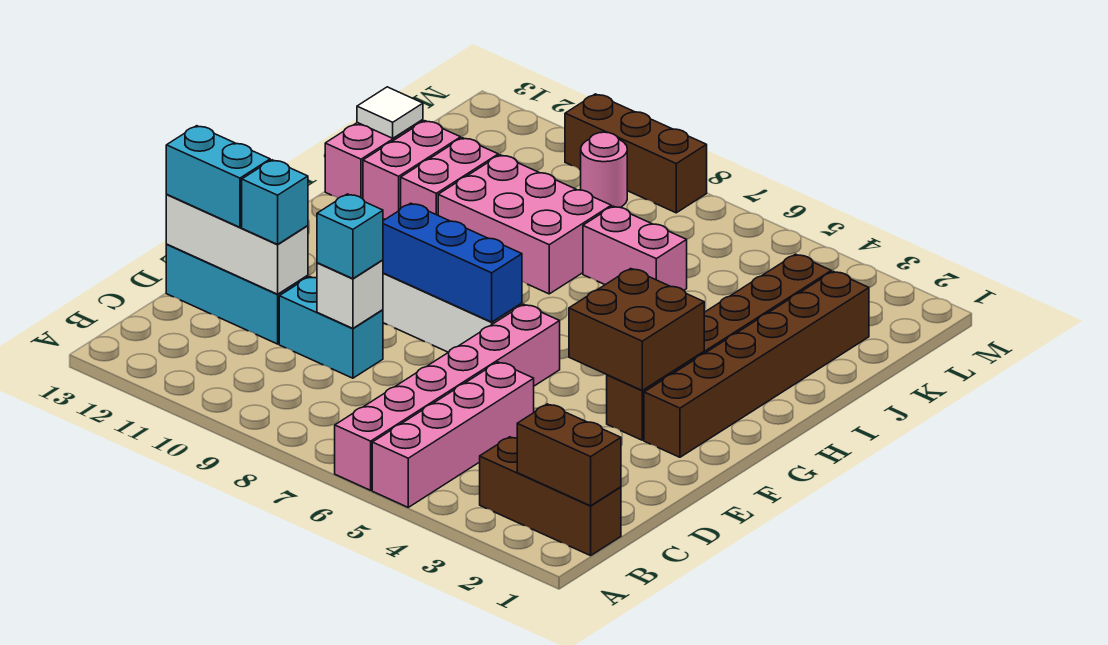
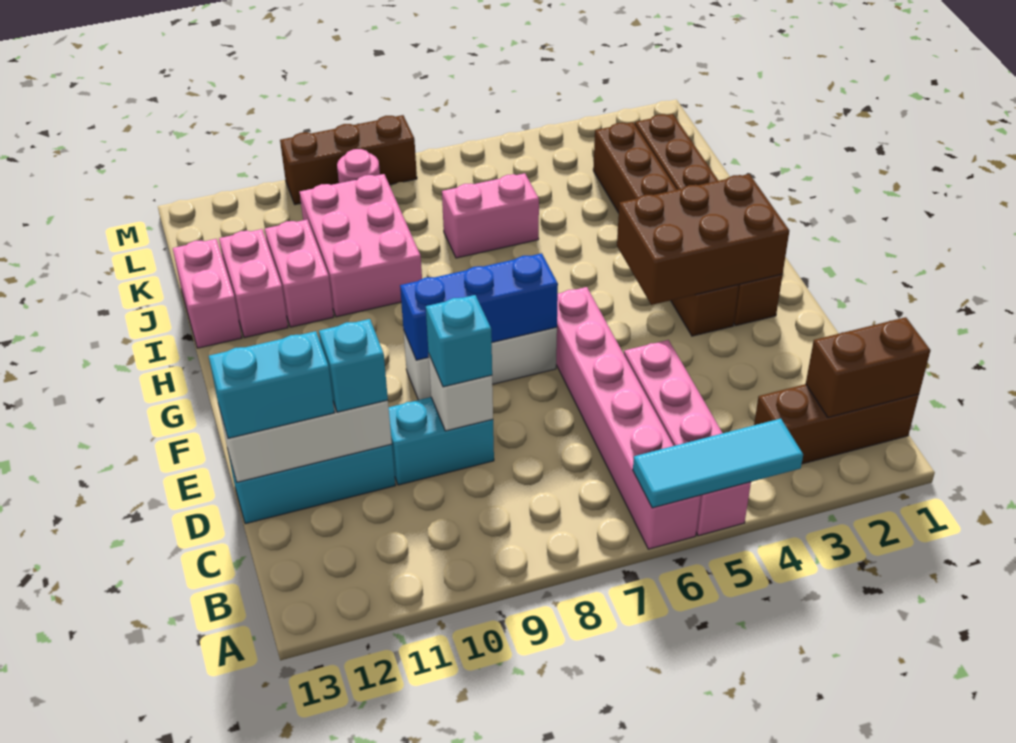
none -> cyan tile A4:A6 level 2
brown brick F3:G4 level 2 -> brown brick F2:G4 level 2
pink brick I8:J10 level 1 -> pink brick I9:K10 level 1
white tile J13 level 2 -> none

